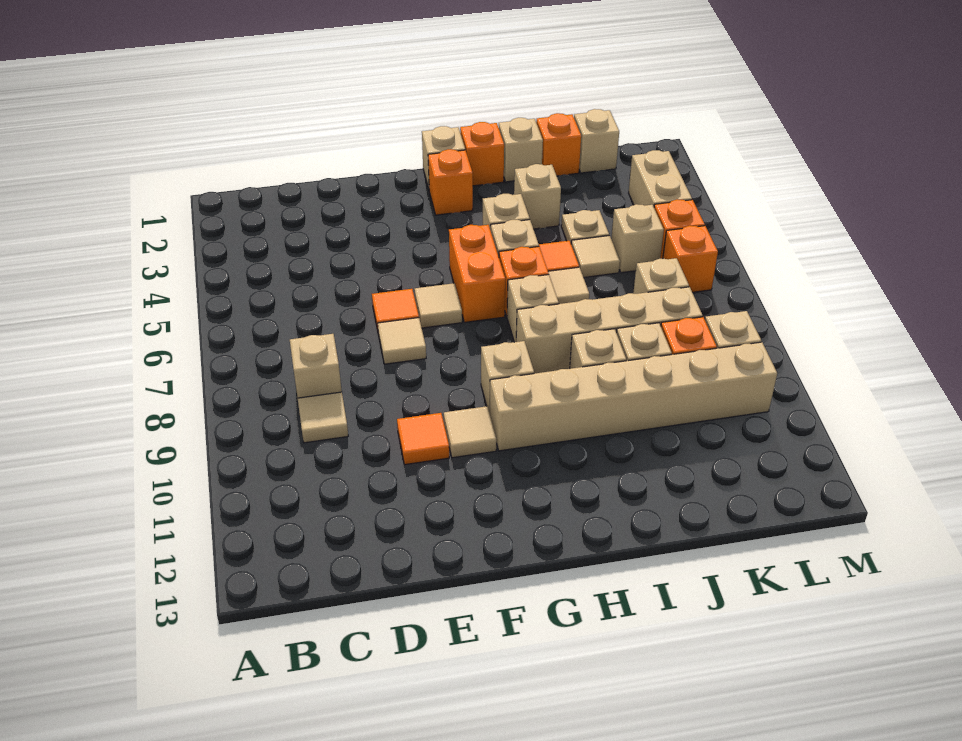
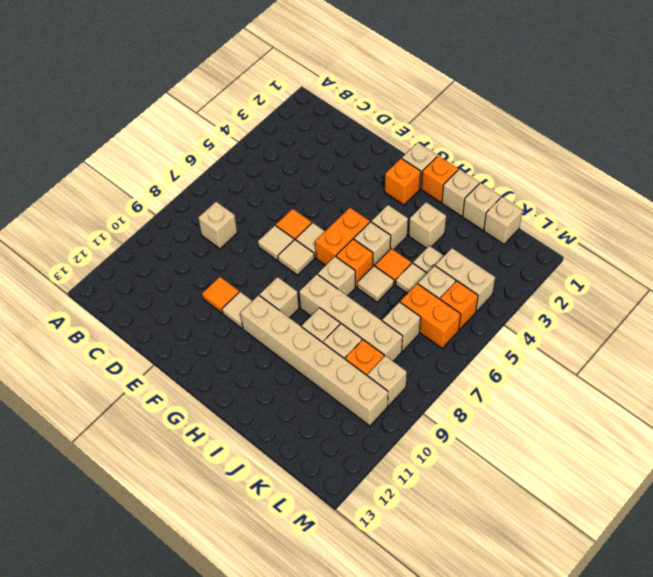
tan tile C9 level 1 -> tan tile F7 level 1
orange brick J1 level 1 -> tan brick J1 level 1
tan brick L3:L4 level 1 -> tan brick K4:L4 level 1
orange brick L6 level 1 -> orange brick K6:L6 level 1

